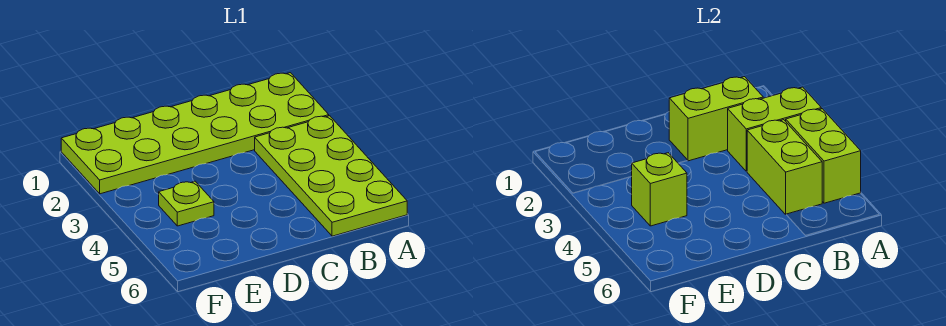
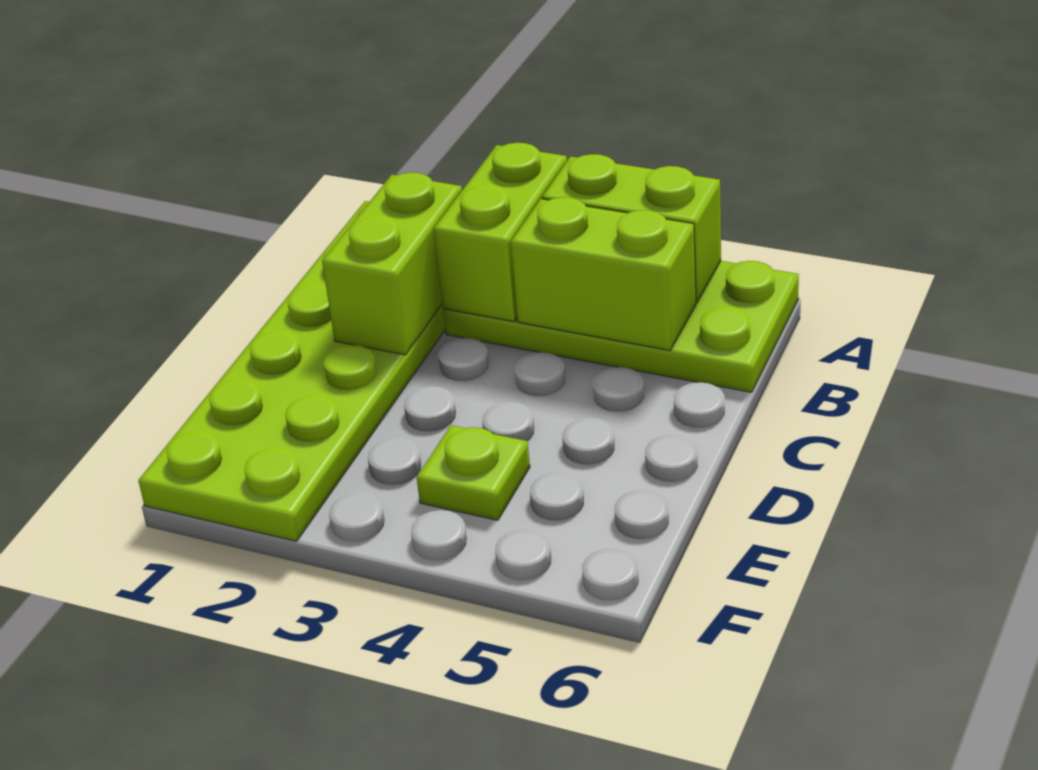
lime brick E4 level 2 -> none

